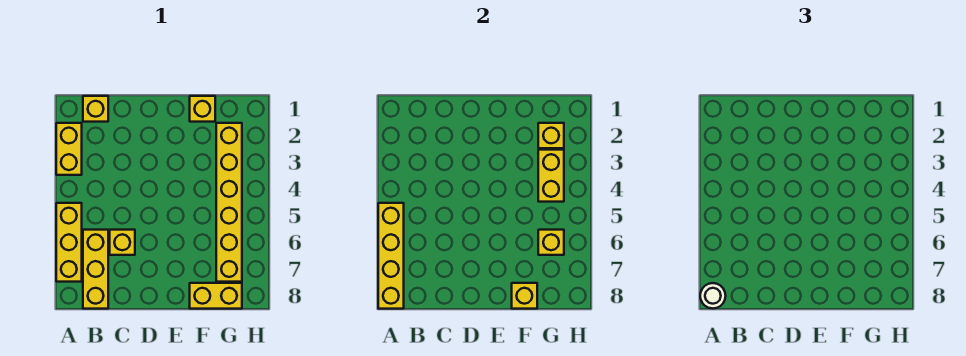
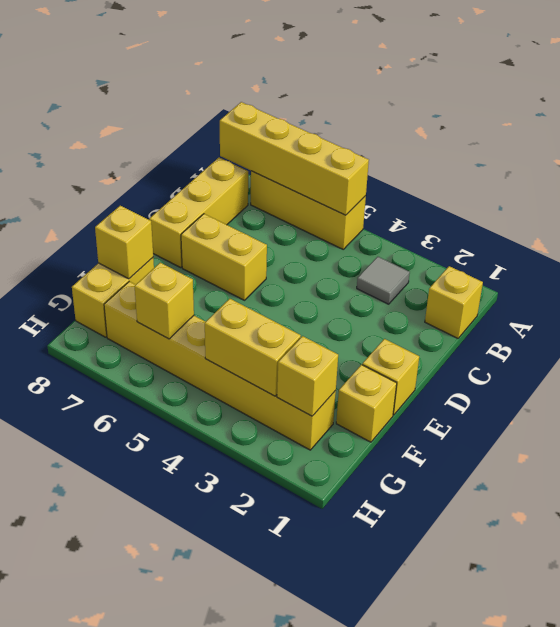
yellow brick A2:A3 level 1 -> yellow brick D6:D7 level 1
white round brick A8 level 3 -> none
none -> grey tile B3 level 1
yellow brick B6:B8 level 1 -> yellow brick B8:D8 level 1
yellow brick C6 level 1 -> yellow brick E1 level 1

